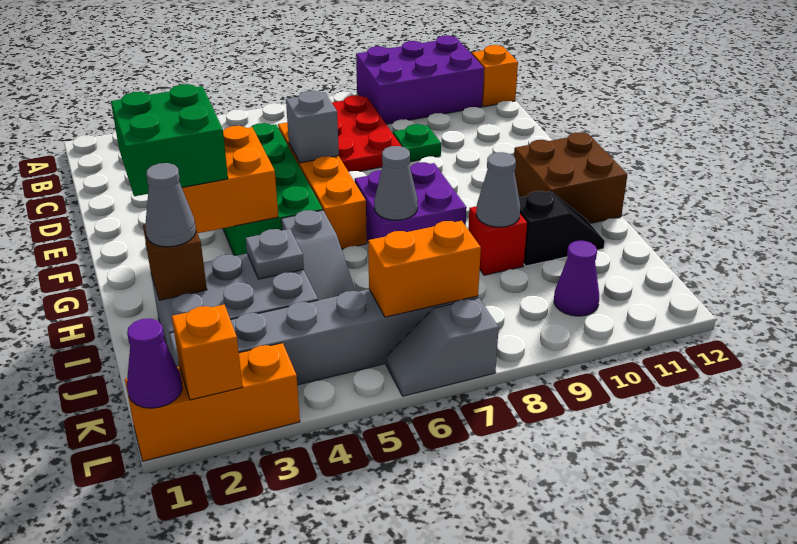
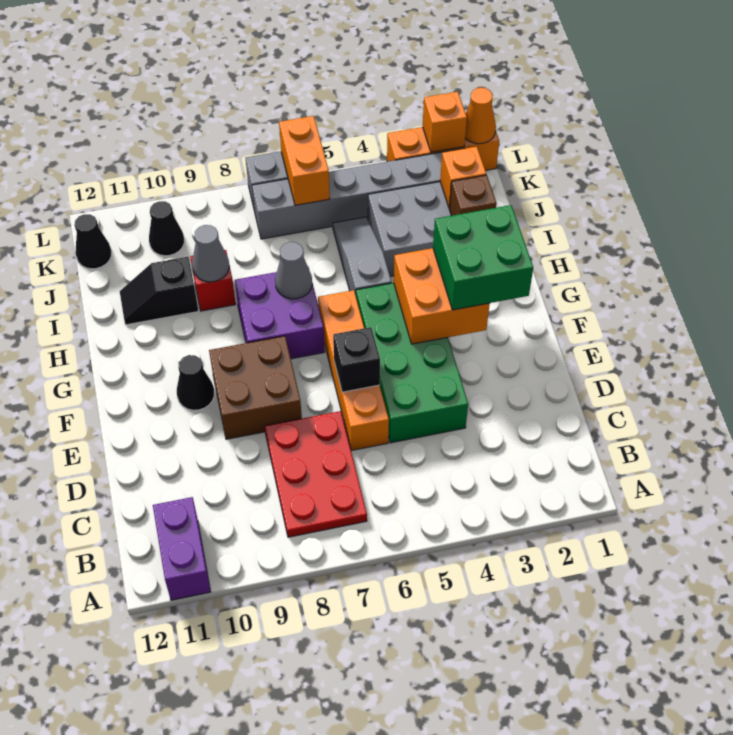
purple brick A9:B11 level 1 -> purple brick A11:B11 level 1
orange brick B12 level 1 -> orange brick J2 level 2
green plate D9 level 1 -> none
grey brick E6 level 2 -> black brick E6 level 2
none -> black cone F10 level 1
brown brick G11:H12 level 1 -> brown brick E8:F9 level 1
grey cone I2 level 3 -> none
grey plate I4 level 2 -> none
orange brick K6:K7 level 2 -> orange brick K6:L6 level 2
purple cone K10 level 1 -> black cone K10 level 1
none -> black cone K12 level 1
purple cone L1 level 2 -> orange cone L1 level 2

